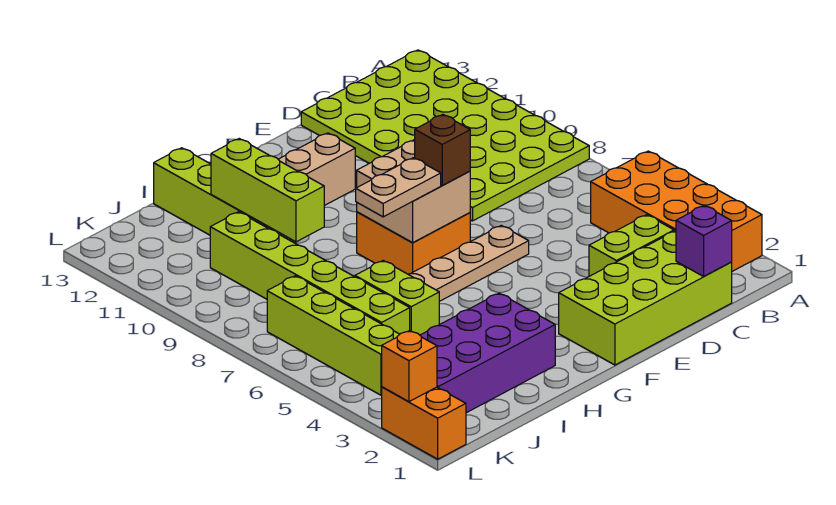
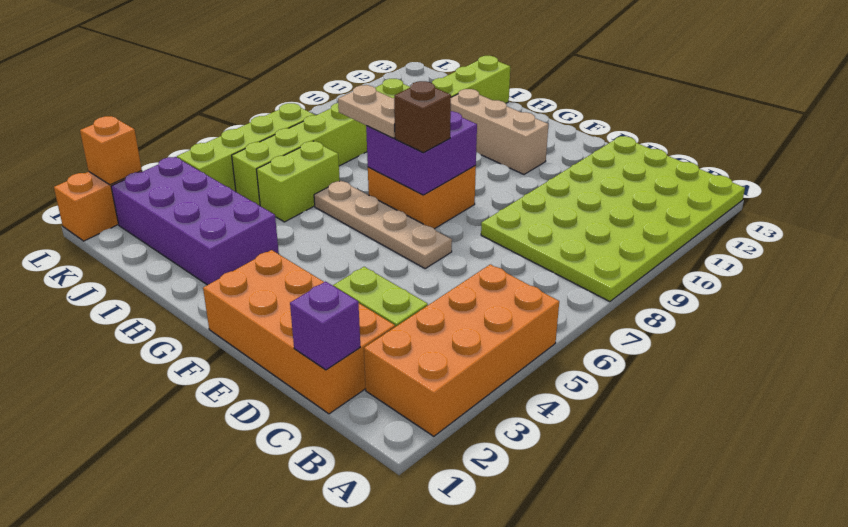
lime brick C1:F2 level 1 -> orange brick C1:F2 level 1
tan brick F7:G8 level 2 -> purple brick F7:G8 level 2
lime brick I9:I11 level 2 -> none

